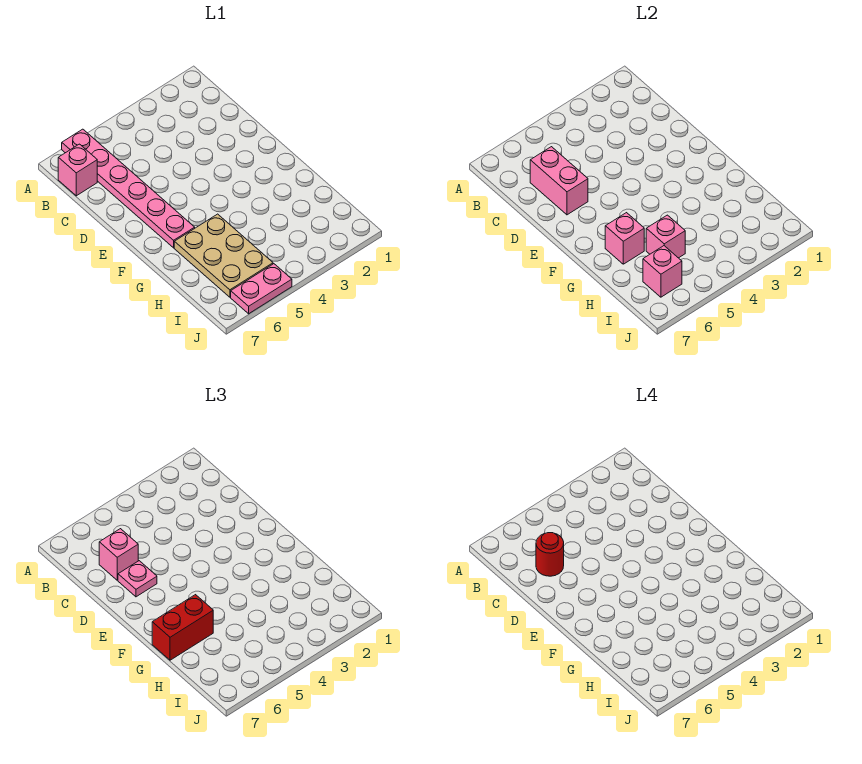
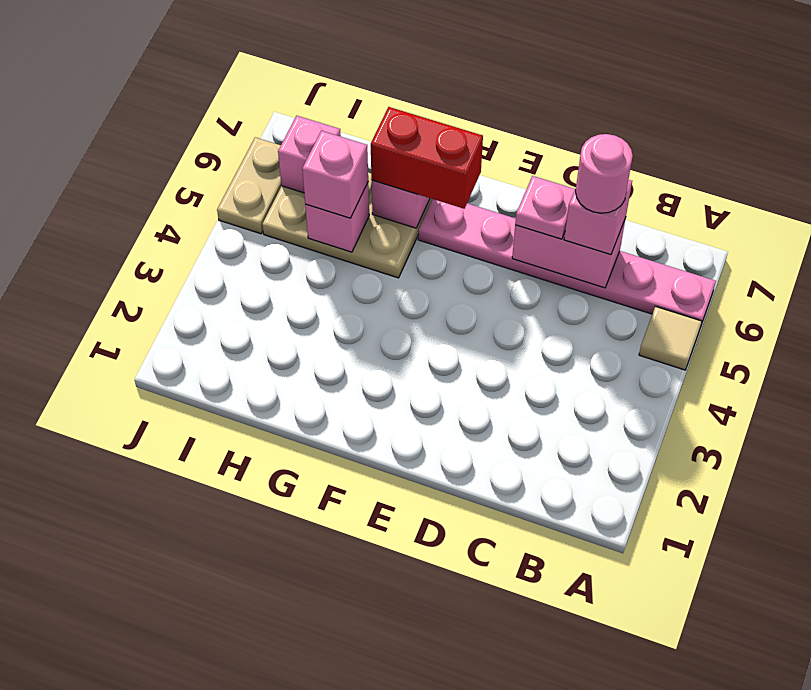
none -> tan tile A5 level 1
pink brick B7 level 1 -> pink brick H5 level 3
red round brick C6 level 4 -> pink round brick C6 level 4
red brick G6:G7 level 3 -> red brick F6:G6 level 3
pink plate J5:J6 level 1 -> tan plate J5:J6 level 1

